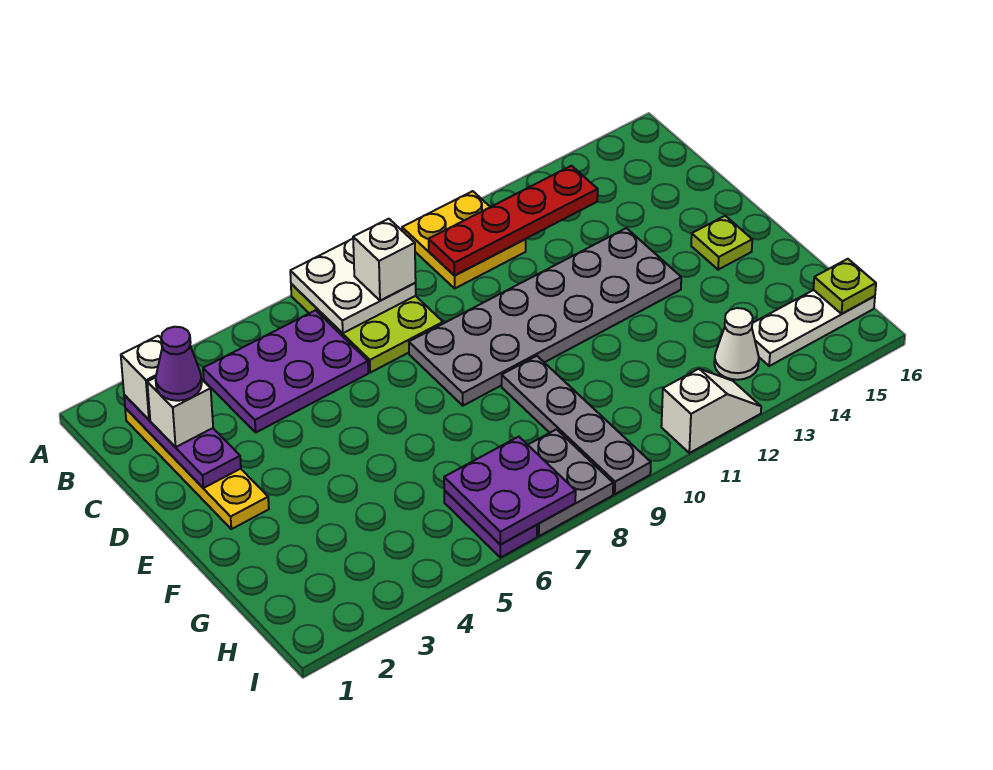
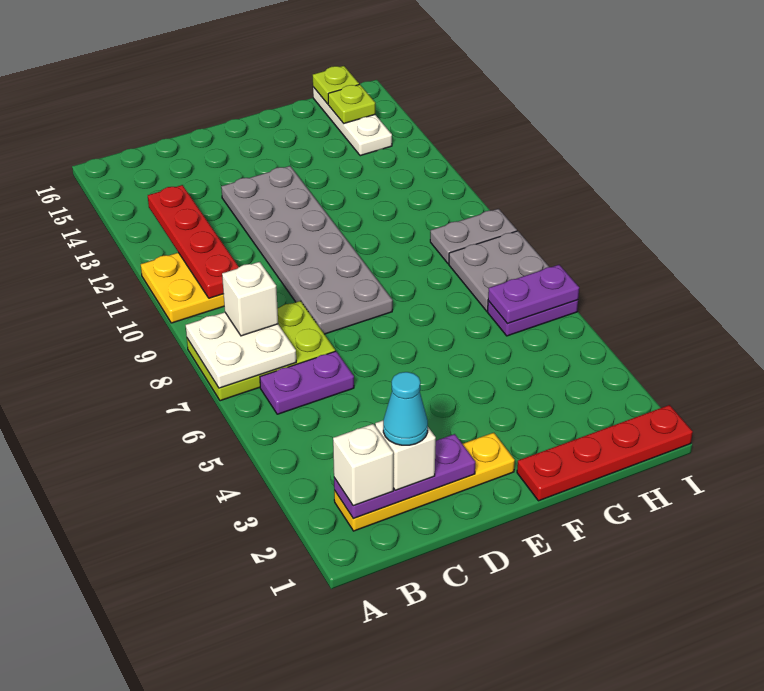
purple plate B4:C6 level 1 -> purple plate B6:C6 level 1
purple cone C2 level 4 -> cyan cone C2 level 4
lime plate E15 level 1 -> lime plate H15 level 2
none -> red plate F1:I1 level 1
grey plate F9:I9 level 1 -> grey plate H9:I9 level 1
purple plate H6:I7 level 2 -> purple plate H6:I6 level 2
white cone H13 level 1 -> none
white slope I11:I12 level 1 top 11 -> none

